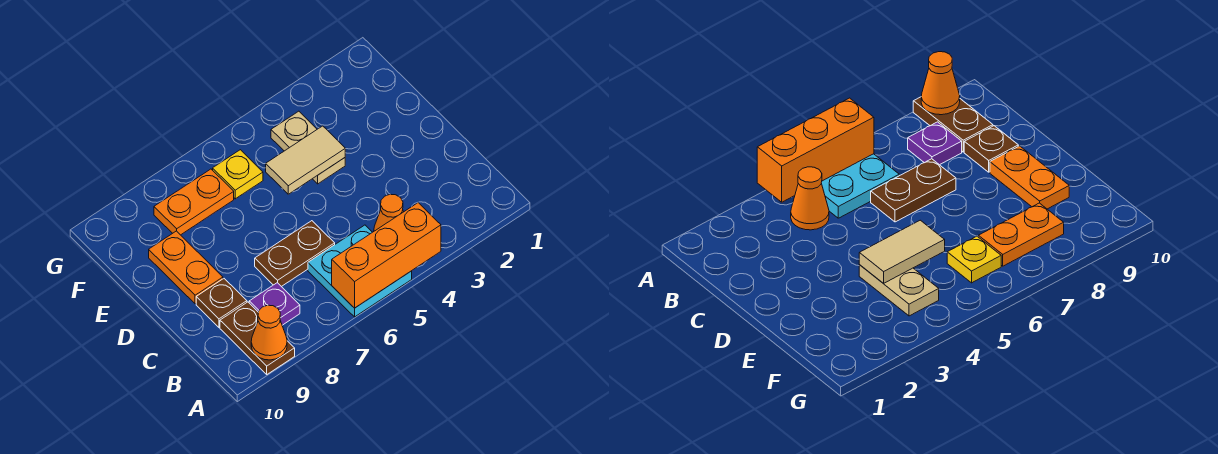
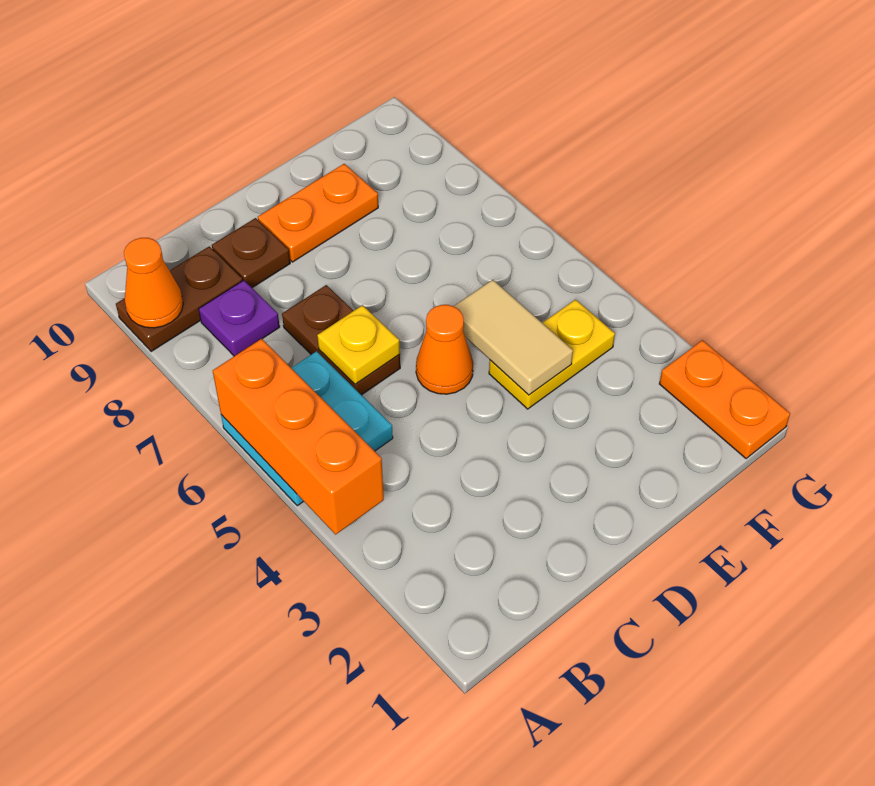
orange cone B4 level 1 -> orange cone D5 level 1
tan plate E4:F4 level 1 -> yellow plate E4:F4 level 1
yellow plate F6 level 1 -> yellow plate C6 level 2
orange plate F7:F8 level 1 -> orange plate G1:G2 level 1

